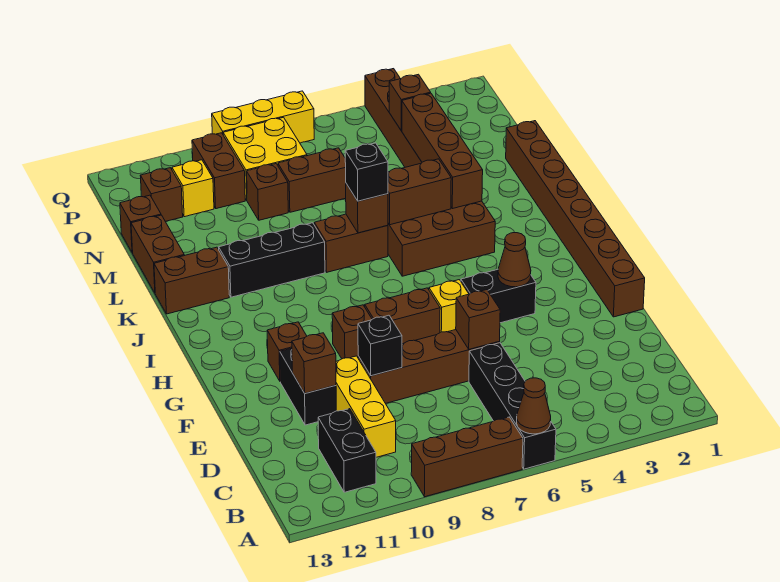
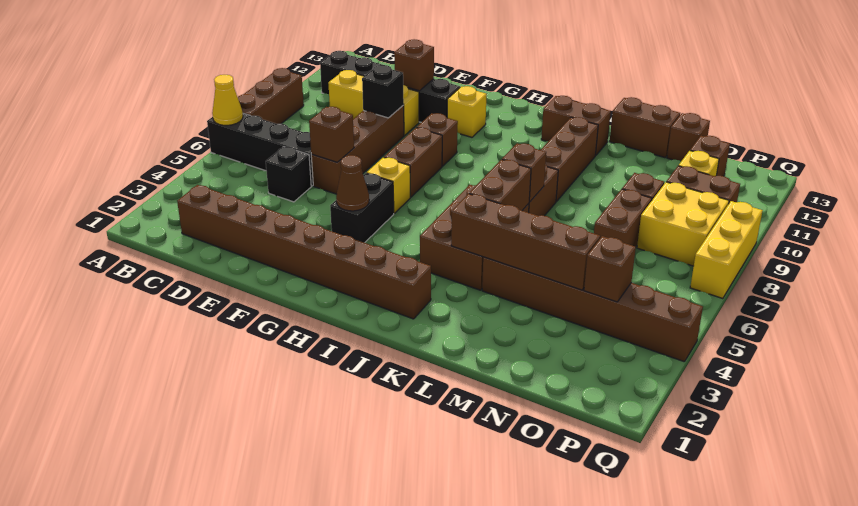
brown cone A6 level 2 -> yellow cone A6 level 2
brown brick F1:M1 level 1 -> brown brick C2:J2 level 1
brown brick G11 level 1 -> yellow brick G11 level 1
black brick K7 level 3 -> black brick D5 level 1
black brick K9:K11 level 1 -> brown brick K9:K11 level 1
brown brick K12:K13 level 1 -> brown brick J12:K12 level 1

